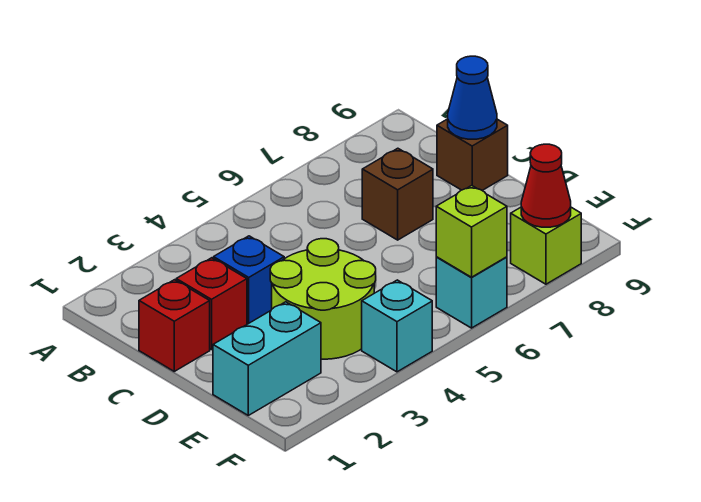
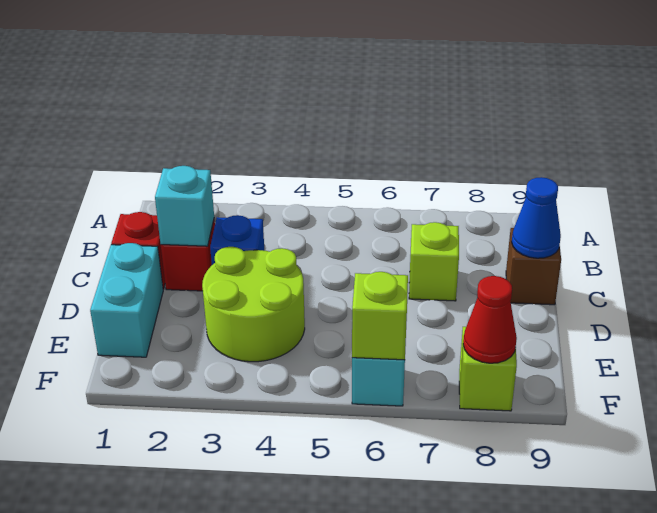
brown brick C7 level 1 -> lime brick C7 level 1
cyan brick E1:E2 level 1 -> cyan brick D1:E1 level 1
cyan brick F4 level 1 -> cyan brick C2 level 2

